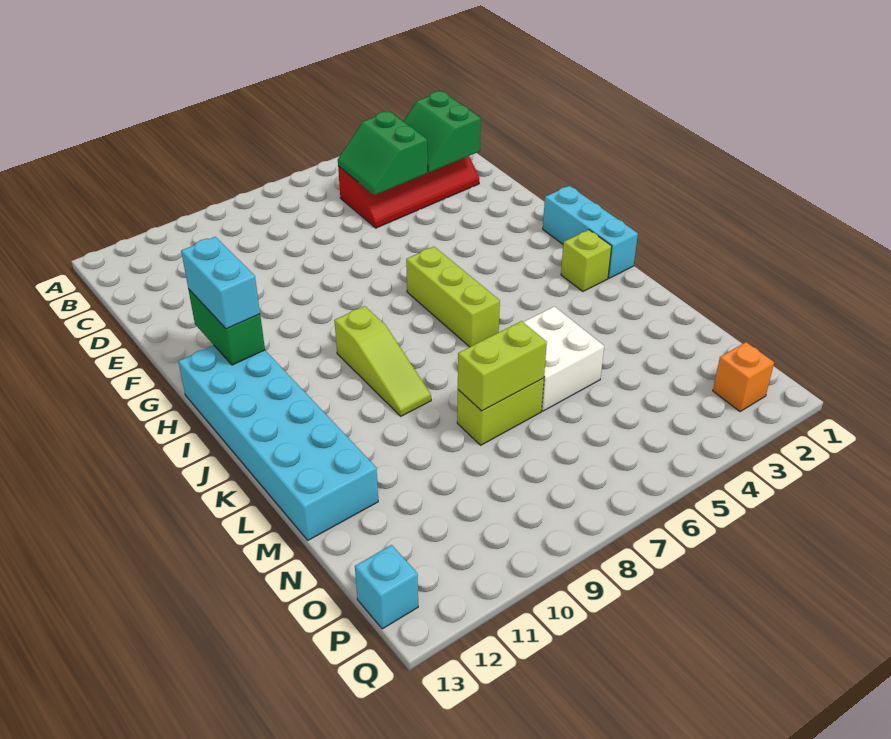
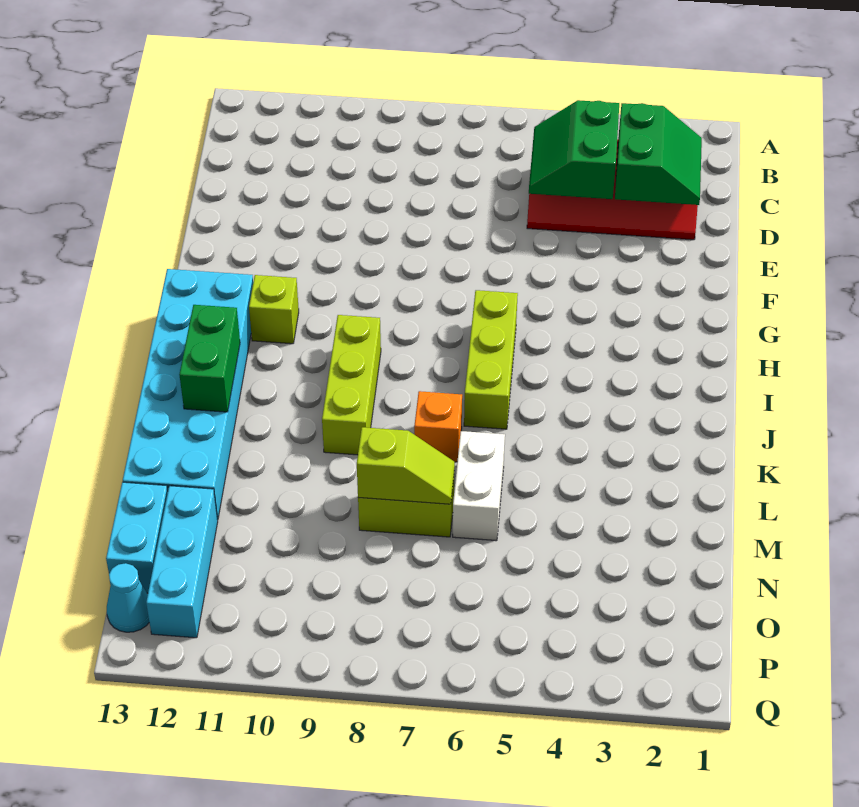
green slope C2:D3 level 2 top 2 -> green slope C2:D3 level 2 top 3
green brick G12:H12 level 2 -> green brick J12:K12 level 2
cyan brick G12:H12 level 3 -> cyan brick N13:O13 level 1
cyan brick H1:J1 level 1 -> cyan brick N12:P12 level 1
lime slope I9:K9 level 1 top I -> lime brick I9:K9 level 1
lime brick J2 level 1 -> lime brick H11 level 1
white brick L5:M6 level 1 -> white brick L6:M6 level 1
lime brick M7:M8 level 2 -> lime slope M7:M8 level 2 top 8
orange brick P2 level 1 -> orange brick K7 level 1
cyan brick P13 level 1 -> cyan cone P13 level 1

